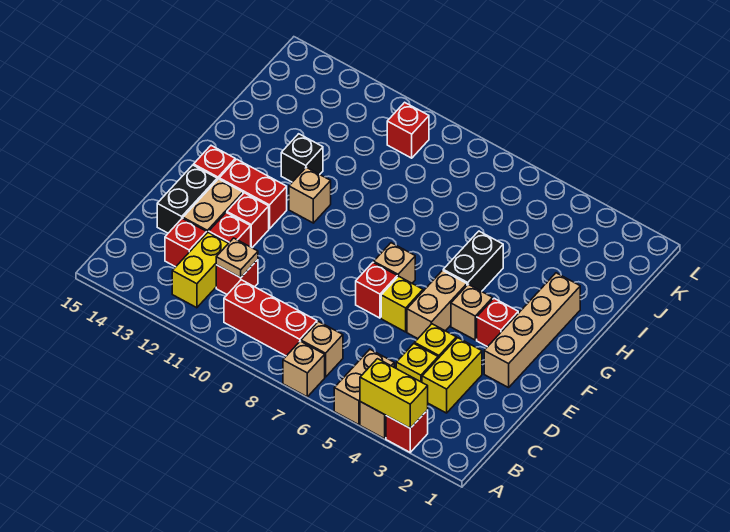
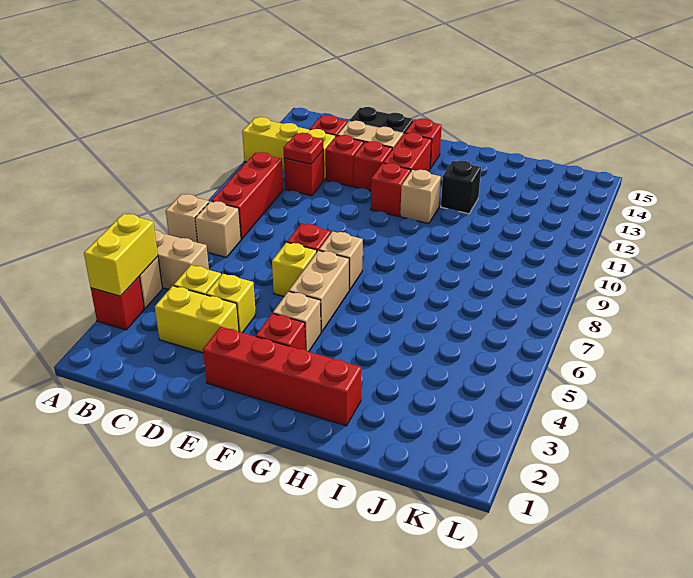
yellow brick B12:C12 level 1 -> yellow brick A12:C12 level 1
tan plate C11 level 2 -> red plate C11 level 2
tan brick E2:H2 level 1 -> red brick E2:H2 level 1
tan brick E5:F5 level 1 -> tan brick F5:F6 level 1
black brick G5:H5 level 1 -> none
red brick K10 level 1 -> red brick F11 level 1

